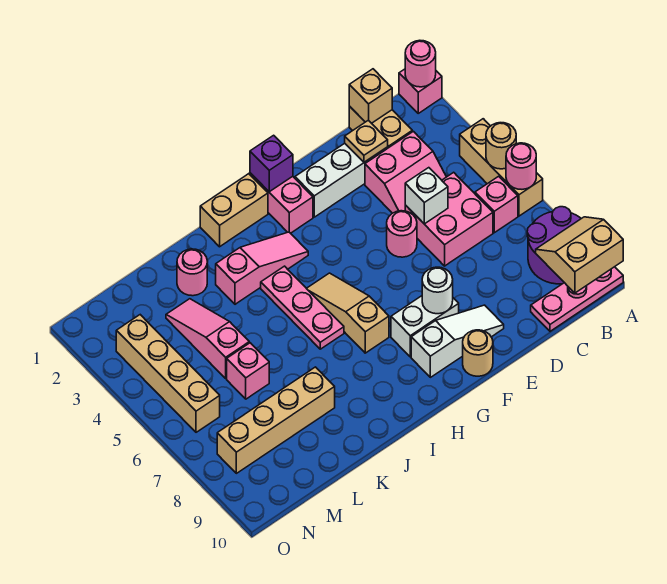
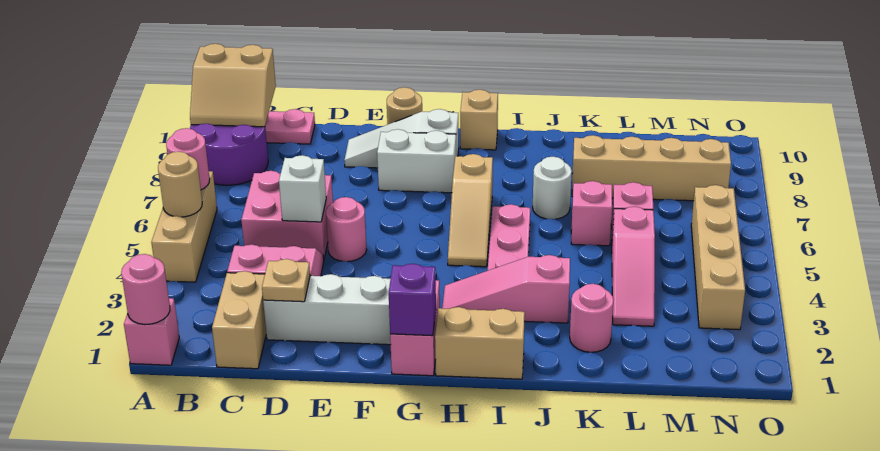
pink brick B6 level 1 -> pink brick K6 level 1
tan brick C1 level 2 -> tan brick H10 level 1
white round brick F8 level 2 -> white round brick J7 level 1

